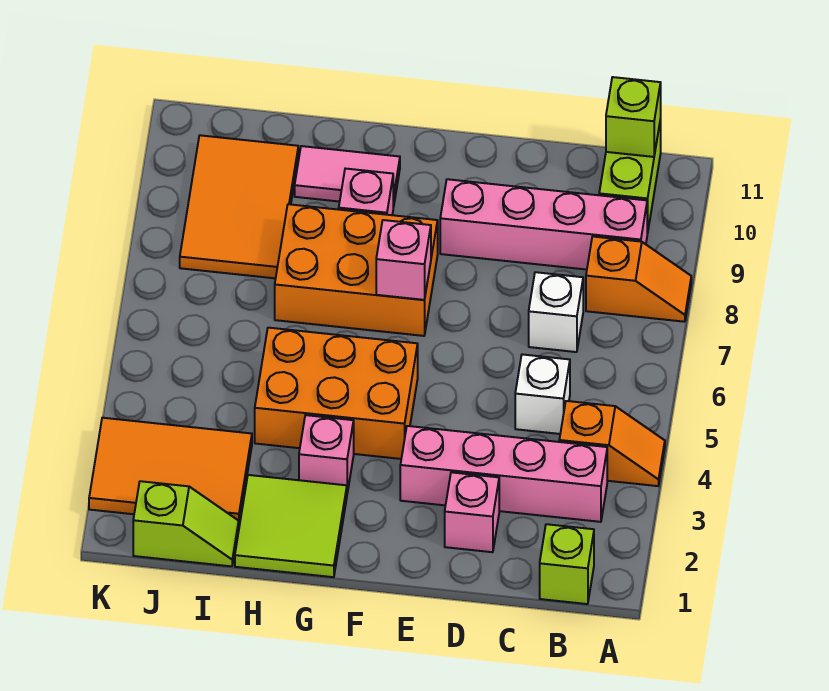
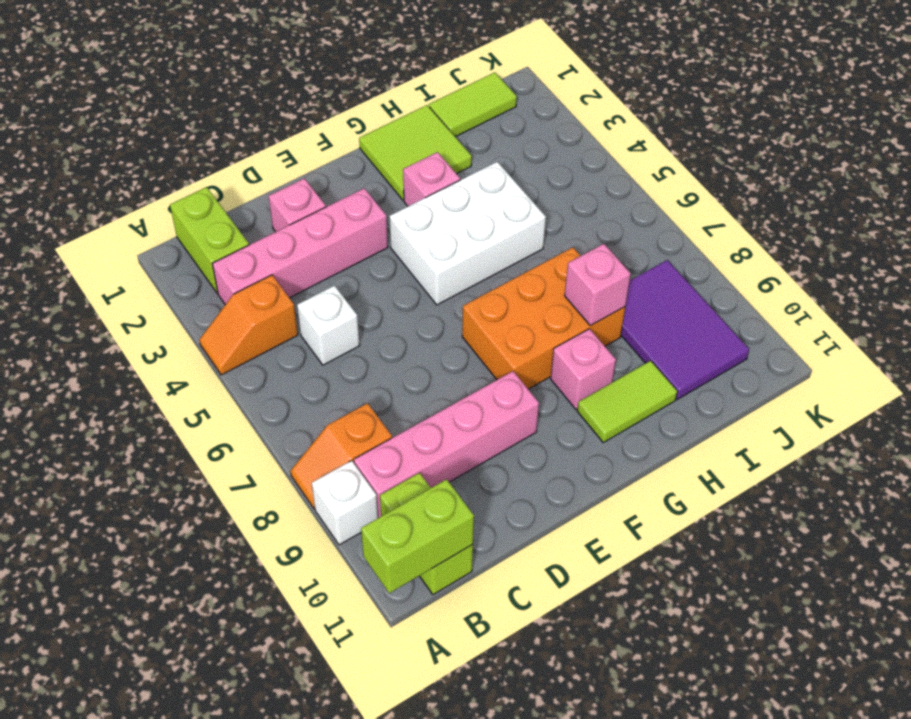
lime brick B1 level 1 -> lime brick B1:B2 level 1
lime brick B11 level 2 -> lime brick A11:B11 level 2
white brick C7 level 1 -> white brick A9 level 1
orange brick F4:H5 level 1 -> white brick F4:H5 level 1
pink brick F7 level 2 -> pink brick H8 level 2
pink tile G10:H10 level 1 -> lime tile G10:H10 level 1
lime slope I1:J1 level 1 top J -> lime tile I1:J1 level 1
orange tile I2:K3 level 1 -> none
orange tile I8:J10 level 1 -> purple tile I8:J10 level 1

